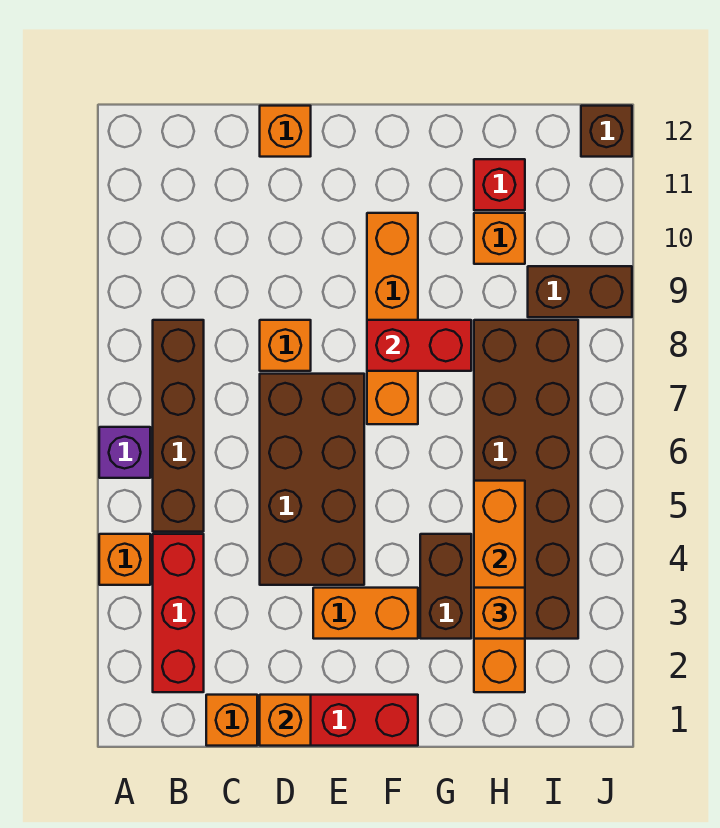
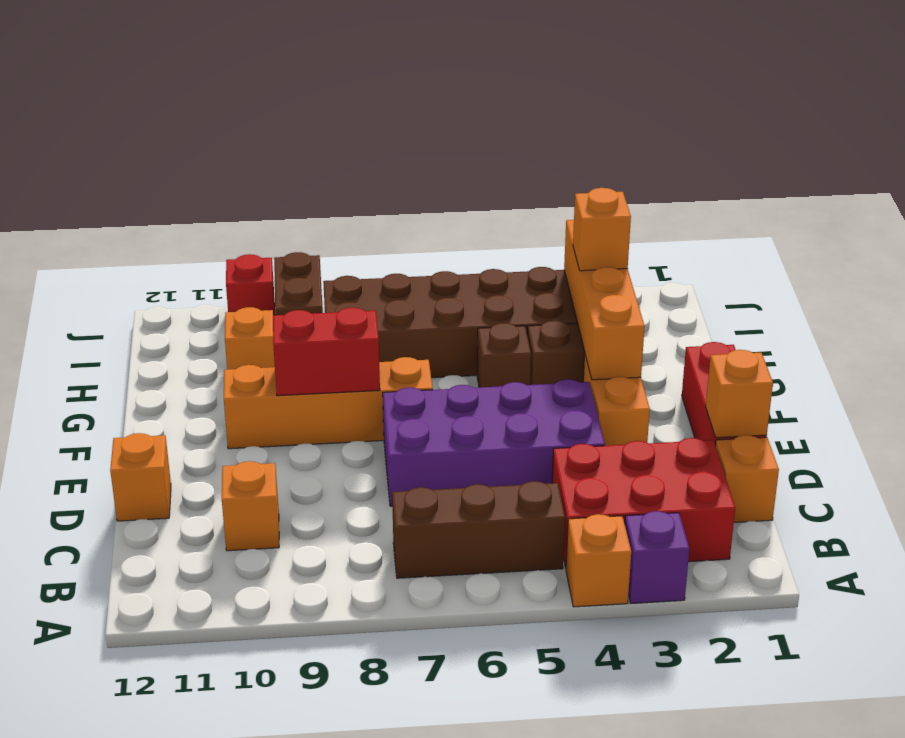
purple brick A6 level 1 -> purple brick A3 level 1
red brick B2:B4 level 1 -> red brick B2:C4 level 1
brown brick B5:B8 level 1 -> brown brick B5:B7 level 1
brown brick D4:E7 level 1 -> purple brick D4:E7 level 1
orange brick D8 level 1 -> orange brick C10 level 1
red brick F8:G8 level 2 -> red brick F8:F9 level 2
orange brick H2:H5 level 2 -> orange brick F3:I3 level 2
red brick H11 level 1 -> red brick J10 level 1
brown brick J12 level 1 -> brown brick G5 level 1

